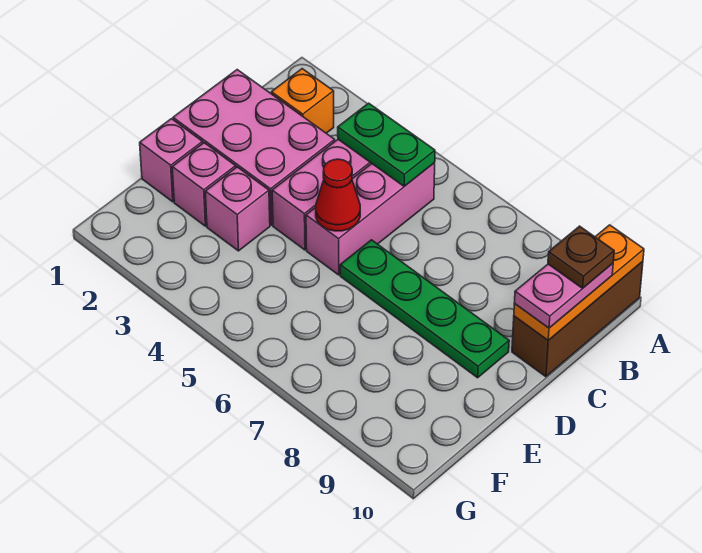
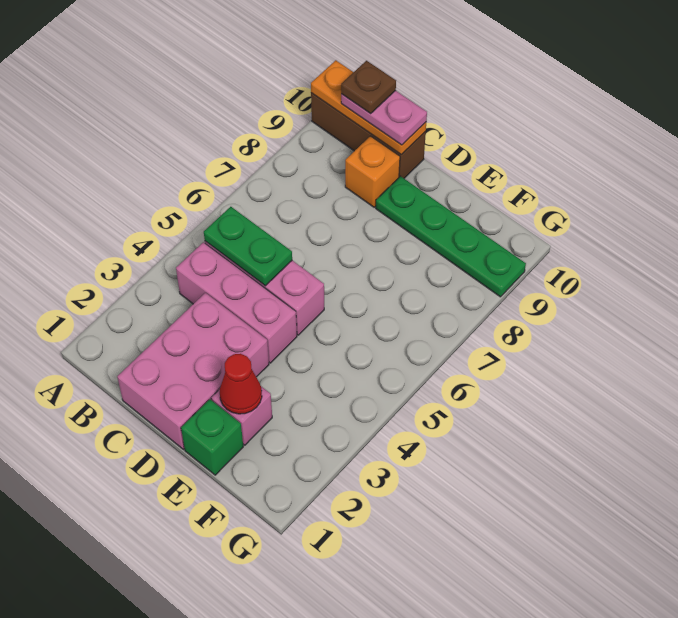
orange brick B2 level 1 -> orange brick C9 level 1
green plate B4:B5 level 2 -> green plate B5:C5 level 2
red cone D5 level 2 -> red cone E2 level 2
green plate D6:D9 level 1 -> green plate D9:G9 level 1
pink brick E1 level 1 -> green brick E1 level 1
pink brick E3 level 1 -> none

